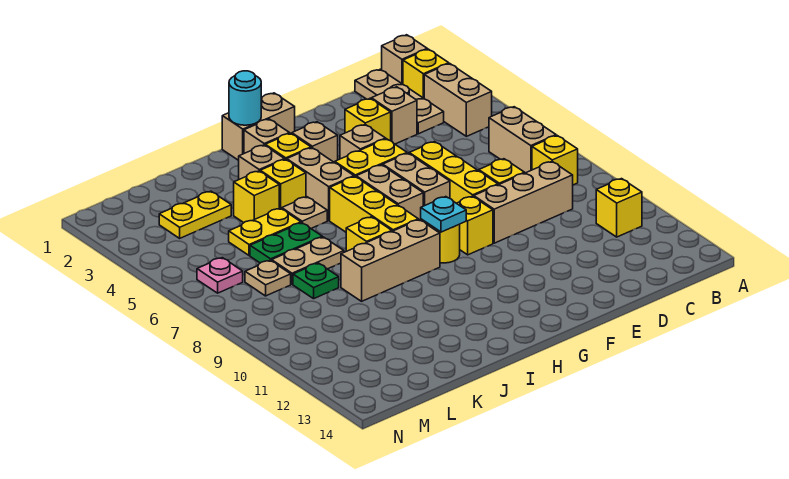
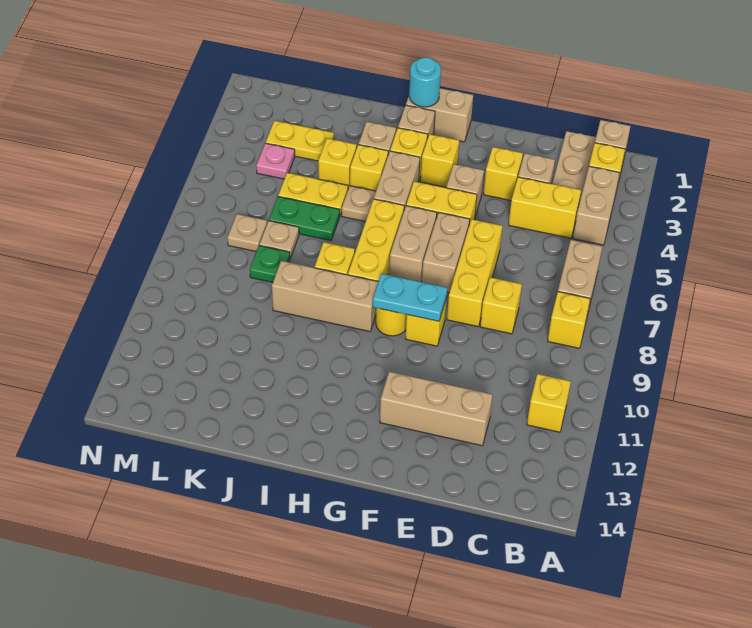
none -> yellow brick C4:D4 level 1
tan brick C9:E9 level 1 -> tan brick D12:F12 level 1
tan brick G3 level 1 -> yellow brick G3 level 1
cyan plate G9 level 2 -> cyan plate F9:G9 level 2
tan plate J7:K7 level 1 -> tan plate K7 level 1
pink plate M6 level 1 -> pink plate L4 level 1

